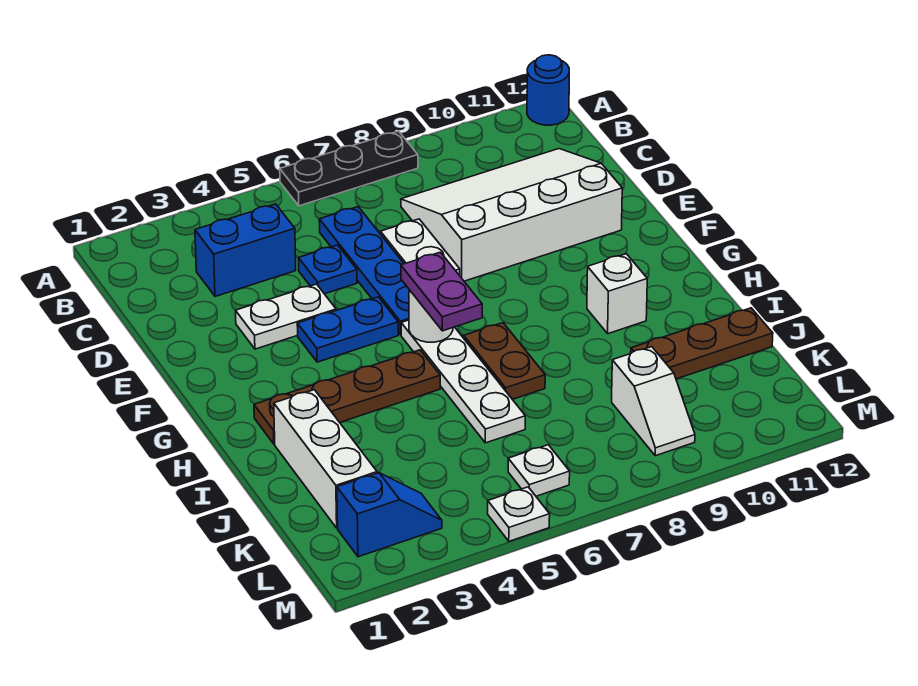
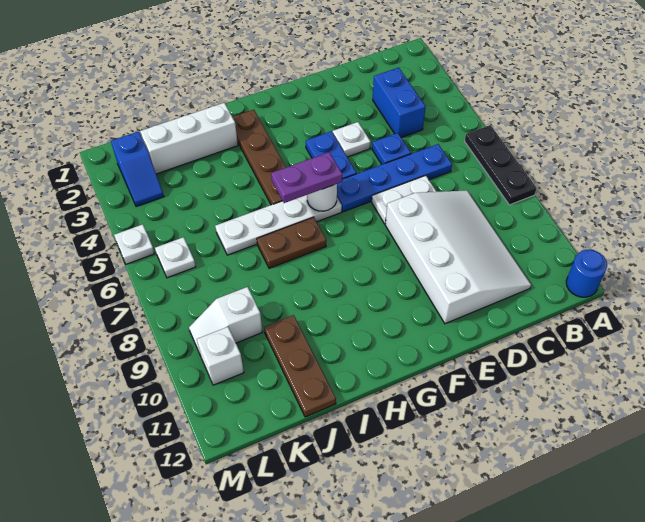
white plate E3:E4 level 1 -> white plate E4 level 1
white brick H10 level 1 -> white brick L10 level 1

